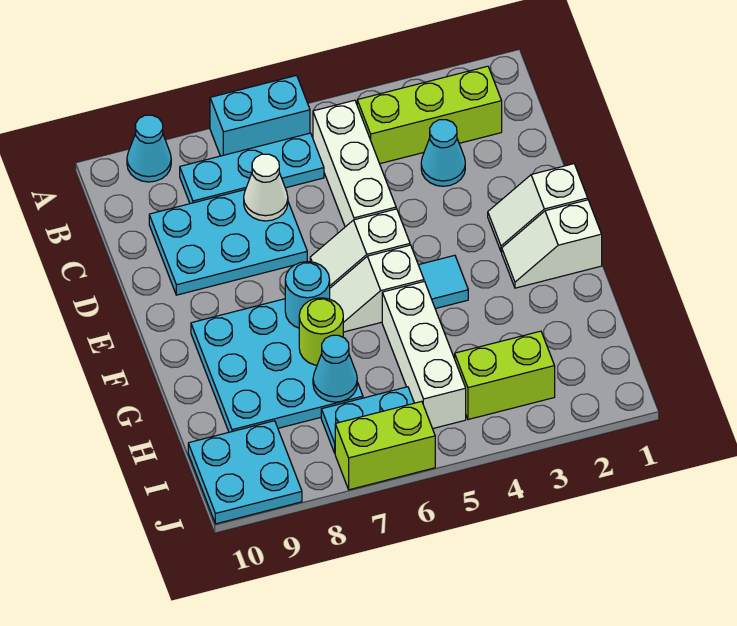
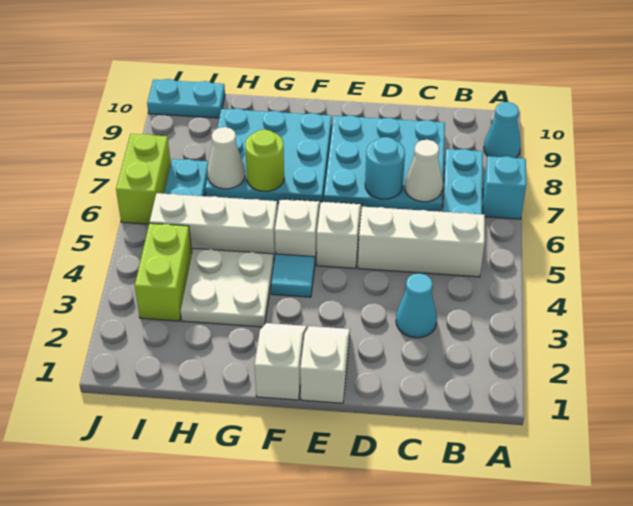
cyan brick A6:A7 level 1 -> cyan brick A7 level 1
lime brick B2:B4 level 1 -> none
cyan plate C7:D9 level 1 -> cyan plate C7:E9 level 1
cyan round brick F7 level 2 -> cyan round brick D7 level 2
none -> white plate G3:H4 level 1
cyan cone H7 level 2 -> white cone H7 level 2
cyan plate I9:J10 level 1 -> cyan plate I10:J10 level 1

